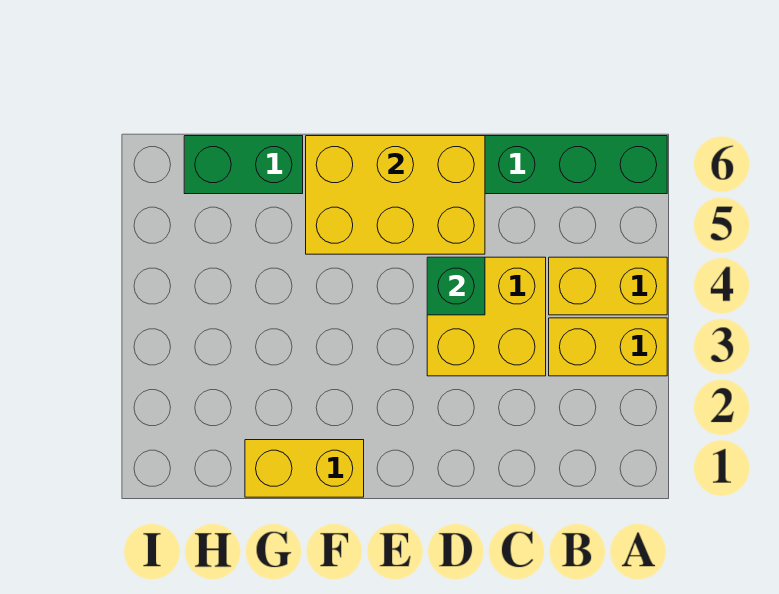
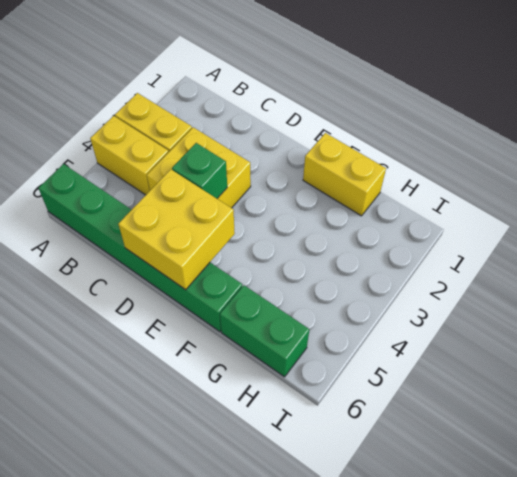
yellow brick D5:F6 level 2 -> yellow brick D5:E6 level 2

